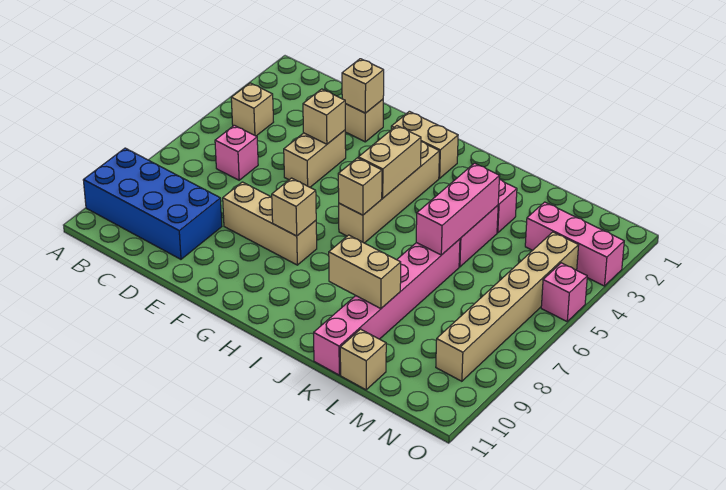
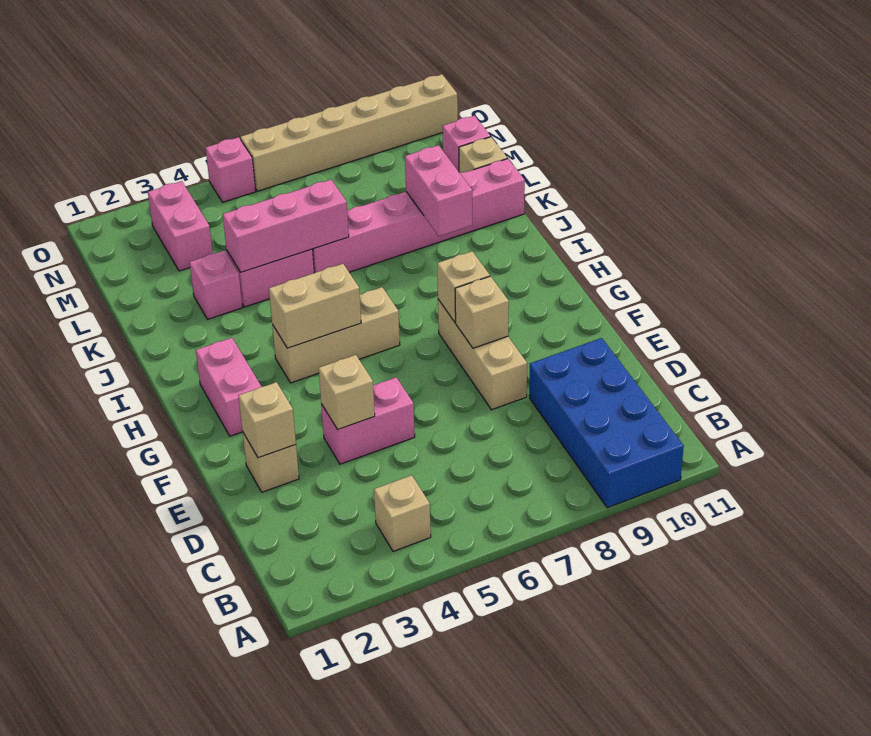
pink brick C6 level 1 -> pink brick M11 level 1
tan brick E4:E5 level 1 -> pink brick E4:E5 level 1
tan brick G2:H2 level 1 -> pink brick G2:H2 level 1
tan brick H3:H6 level 1 -> tan brick H4:H6 level 1
tan brick H6 level 2 -> tan brick F8 level 2
tan brick J9:K9 level 2 -> pink brick J9:K9 level 2
pink brick M3:O3 level 1 -> pink brick M3:N3 level 1
tan brick N4:N9 level 1 -> tan brick O6:O11 level 1

